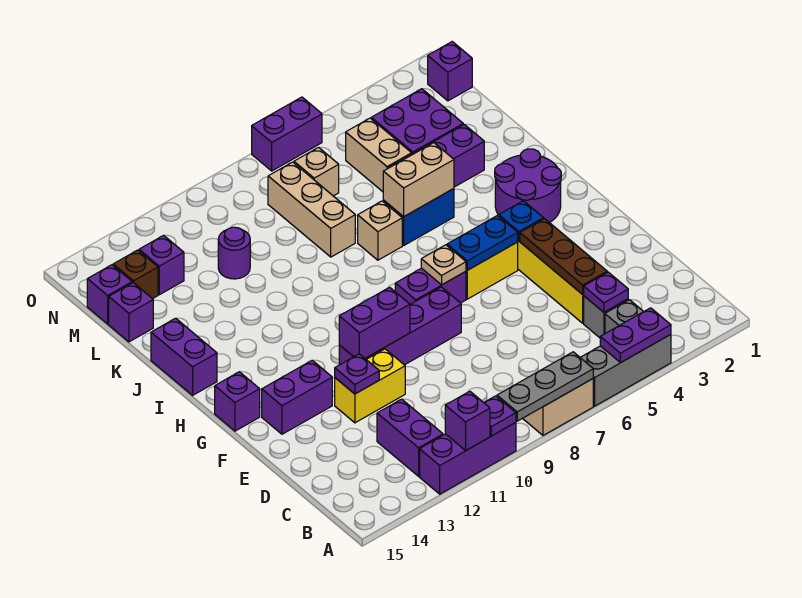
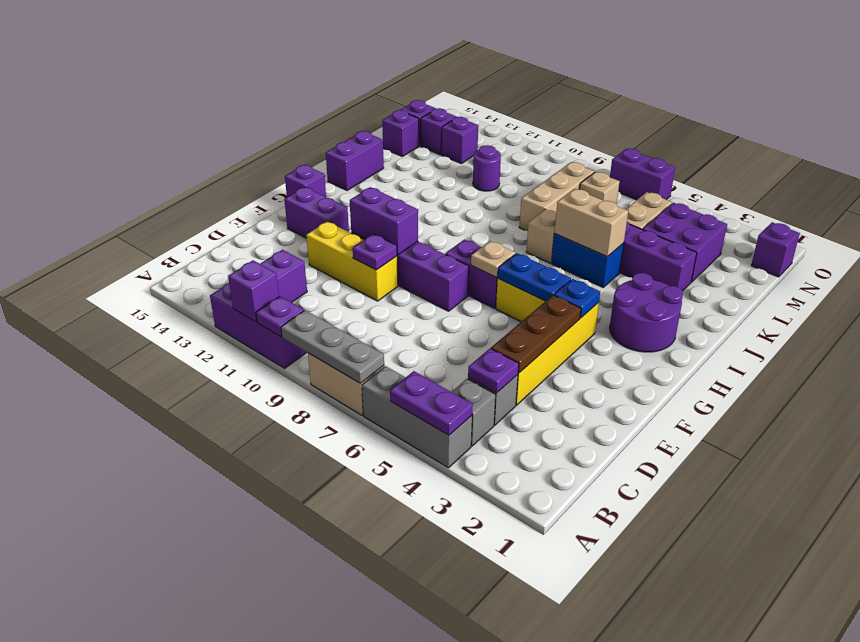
yellow brick E11:E12 level 1 -> yellow brick E10:E12 level 1
purple plate E12 level 2 -> purple plate E10 level 2
brown brick M14 level 1 -> purple brick M14 level 1

